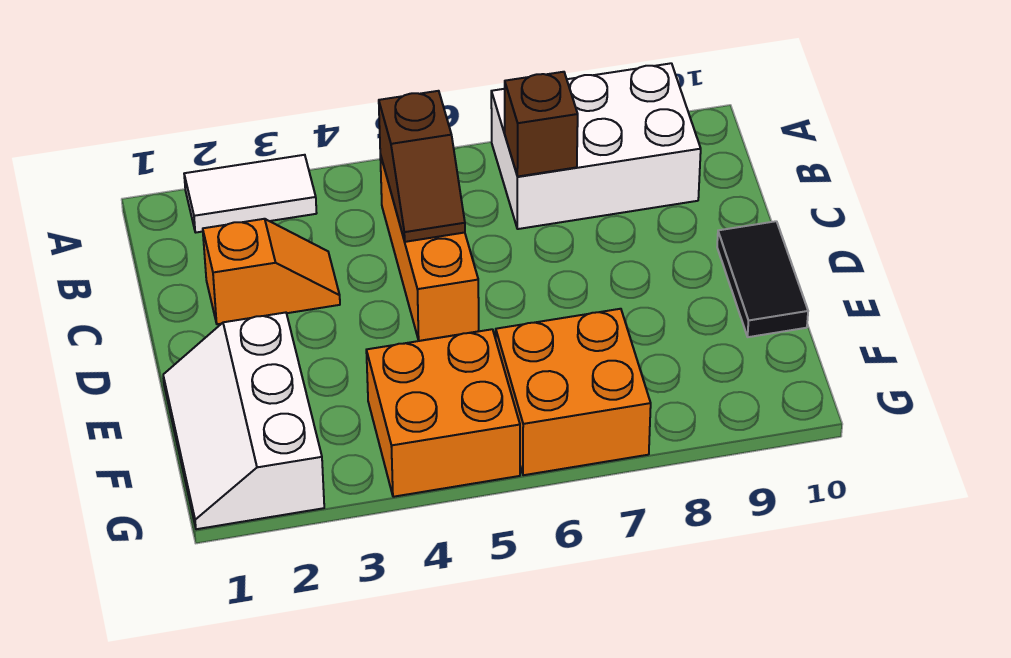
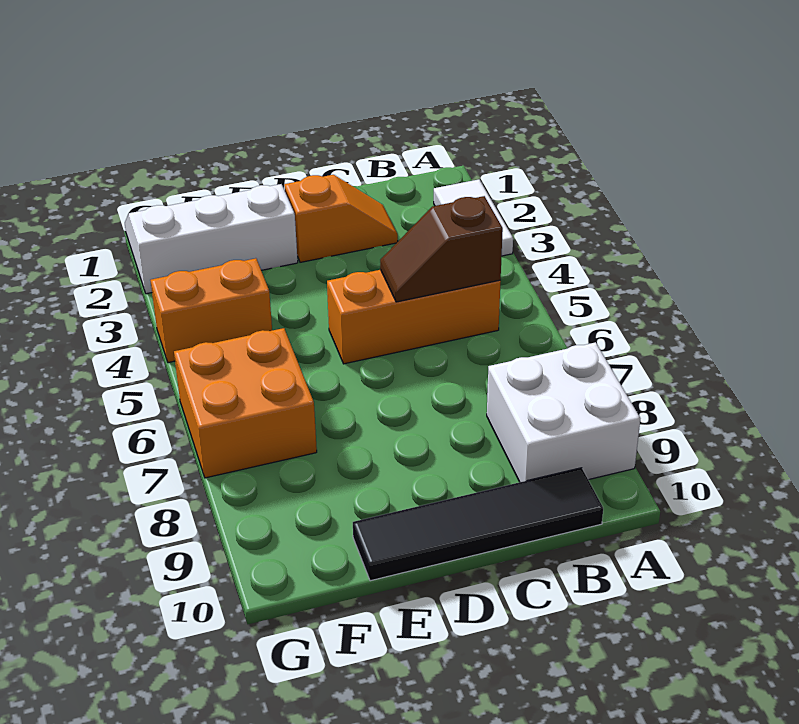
white brick A7:B9 level 1 -> white brick A8:B9 level 1
brown brick B7 level 2 -> none
orange slope C2:C3 level 1 top 2 -> orange slope C2:D2 level 1 top D
black tile D10:E10 level 1 -> black tile B10:E10 level 1
orange brick F4:G5 level 1 -> orange brick F4:G4 level 1

